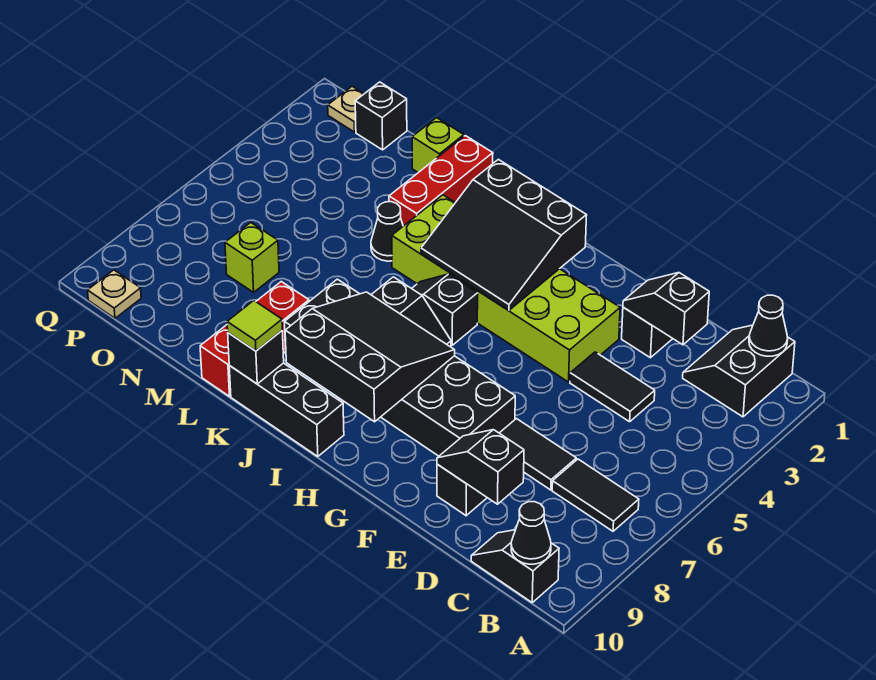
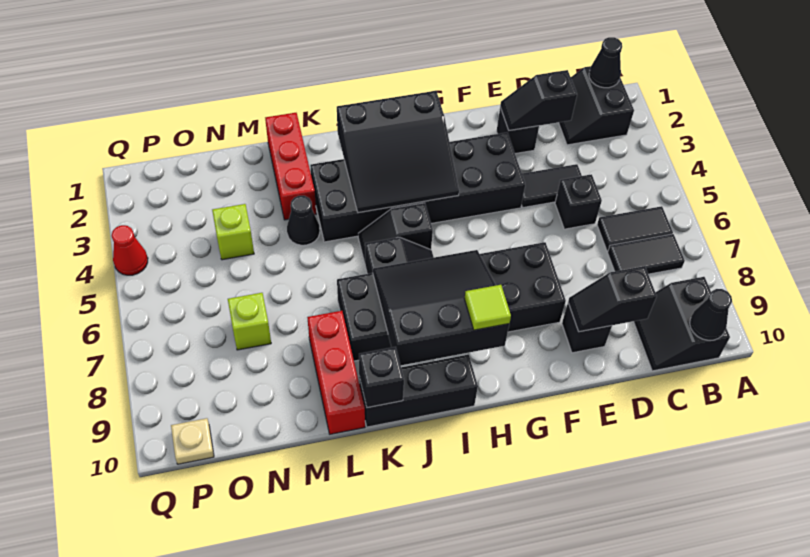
black slope B10:C10 level 1 top B -> black slope B9:C10 level 1 top B
black tile D7:E7 level 1 -> black tile B6:C6 level 1
lime brick F3:K4 level 1 -> black brick F3:K4 level 1
lime tile K10 level 3 -> lime tile H9 level 3
lime brick M1 level 1 -> lime brick N4 level 1
black brick O1 level 1 -> black brick D5 level 1
tan plate P1 level 1 -> none
none -> red cone Q4 level 1

